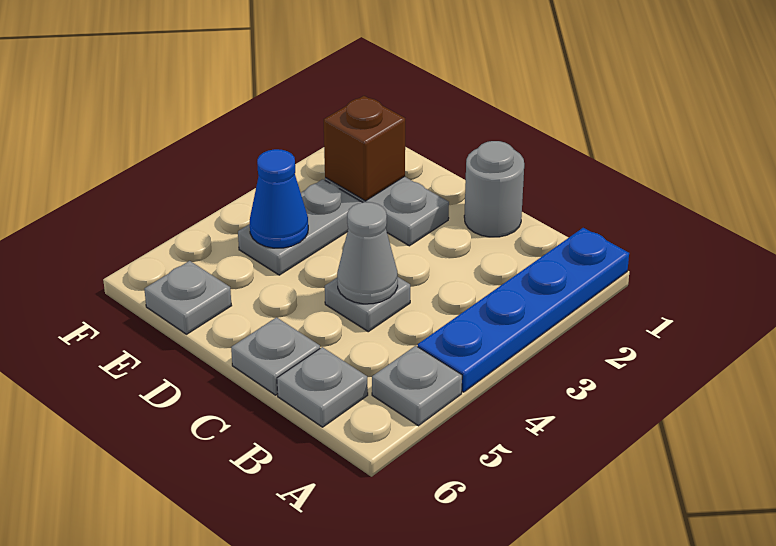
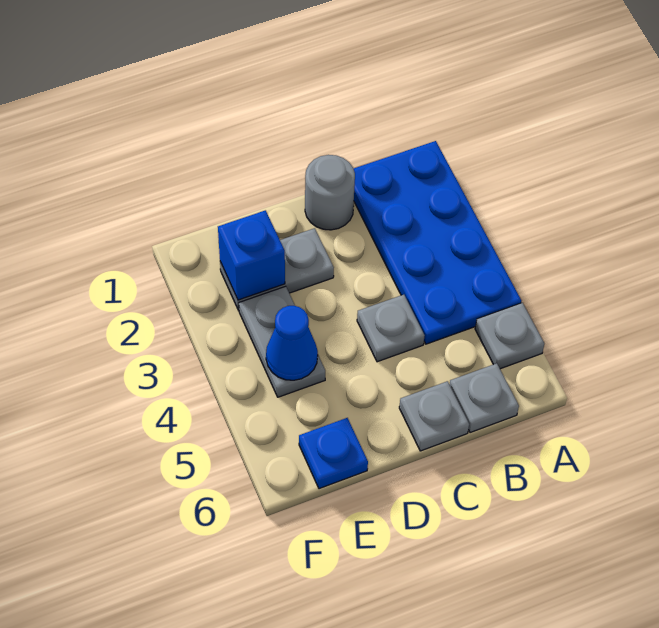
blue plate A1:A4 level 1 -> blue plate A1:B4 level 1
grey cone C4 level 2 -> none
brown brick E2 level 2 -> blue brick E2 level 2
grey plate E6 level 1 -> blue plate E6 level 1

